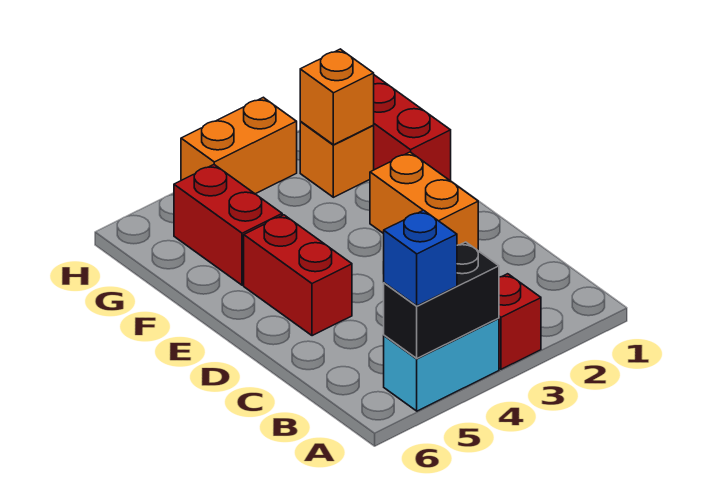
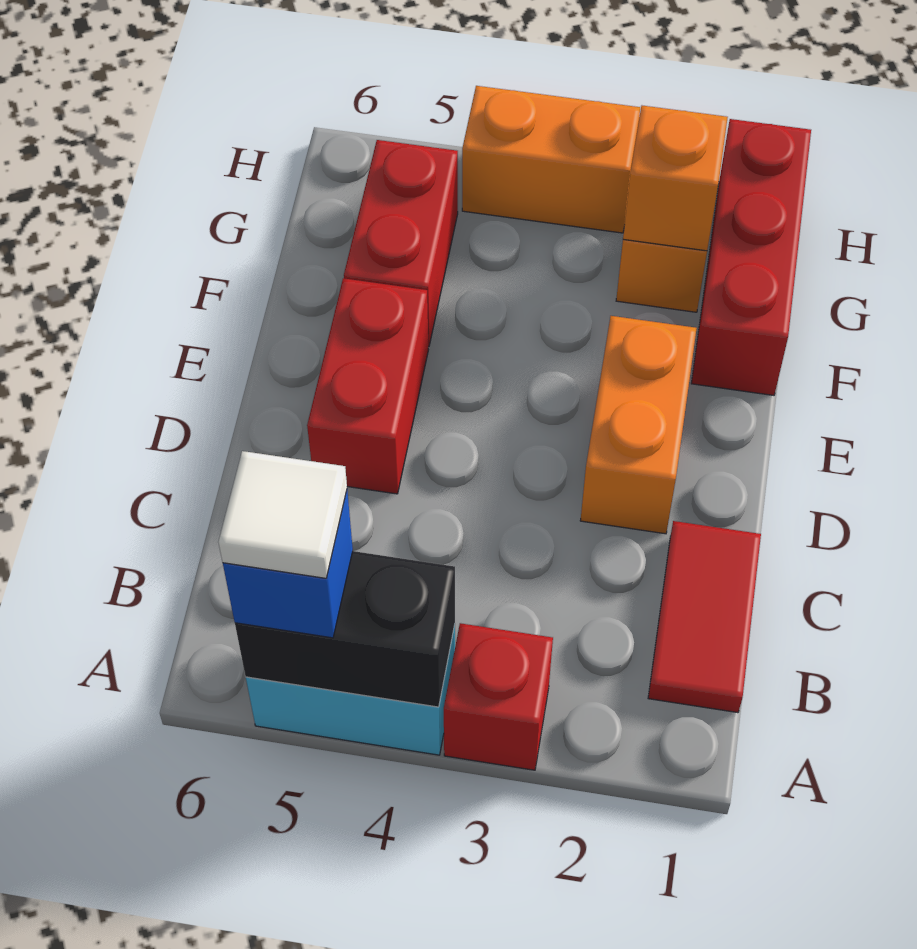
none -> white tile A5 level 4
none -> red tile B1:C1 level 1

